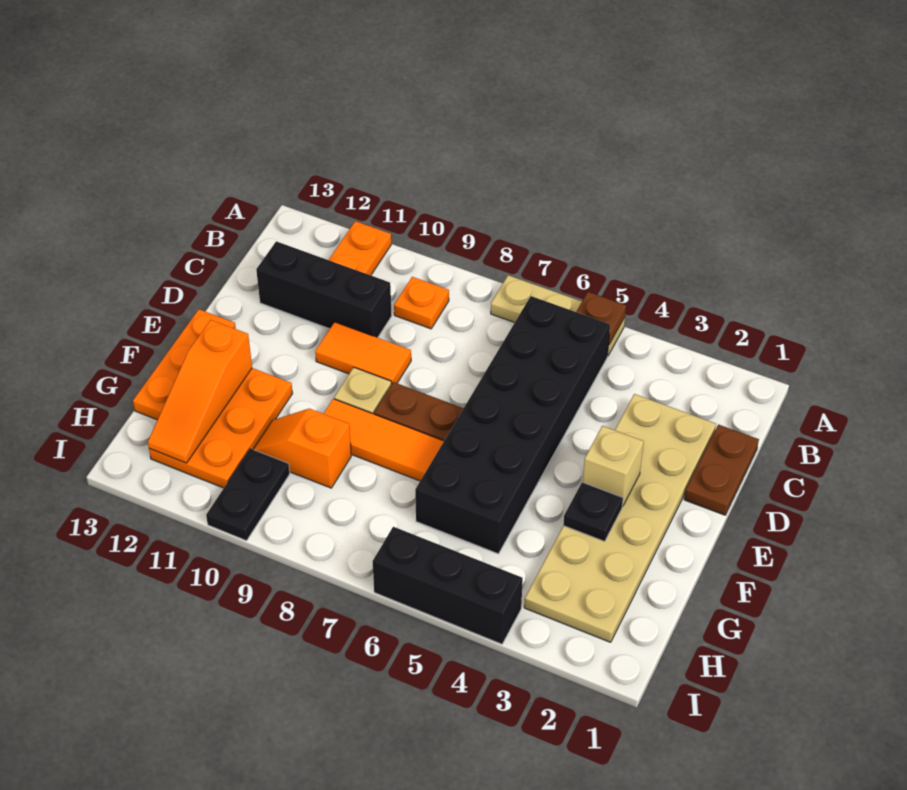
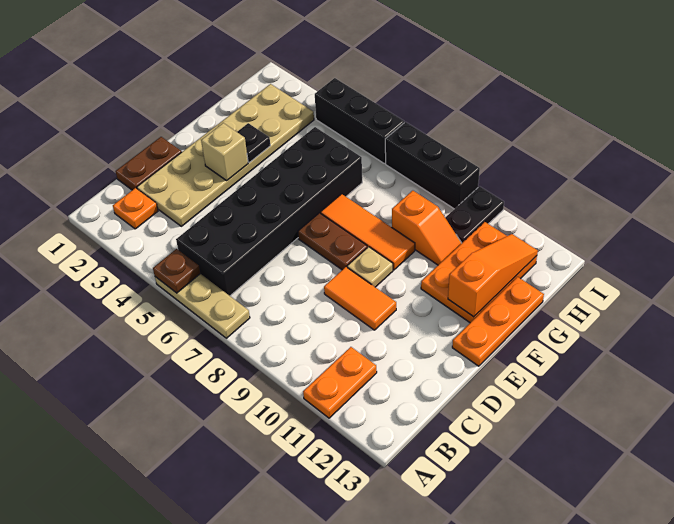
orange plate B9 level 1 -> orange plate B2 level 1
black brick C10:C12 level 1 -> black brick I7:I9 level 1

